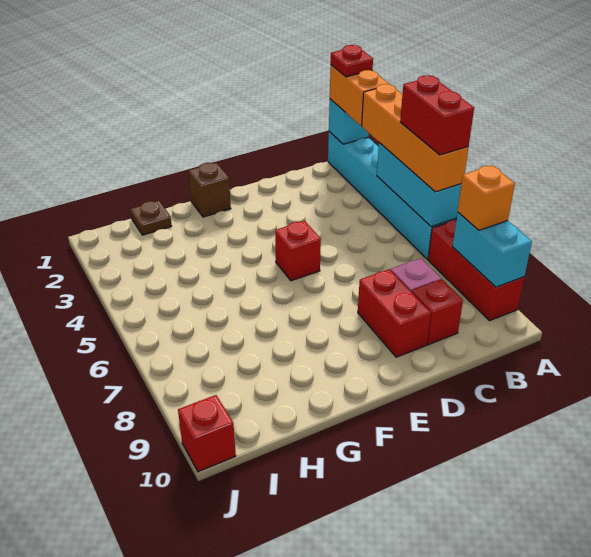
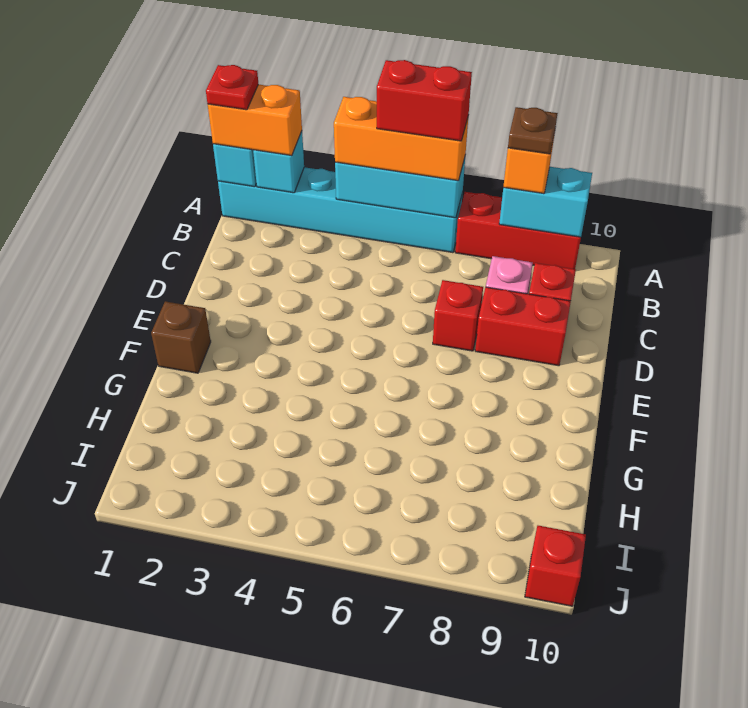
none -> cyan brick A2 level 2
orange brick A3:A6 level 3 -> orange brick A4:A6 level 3
red brick E5 level 1 -> red brick D7 level 1
brown plate H1 level 1 -> brown plate A8 level 4

